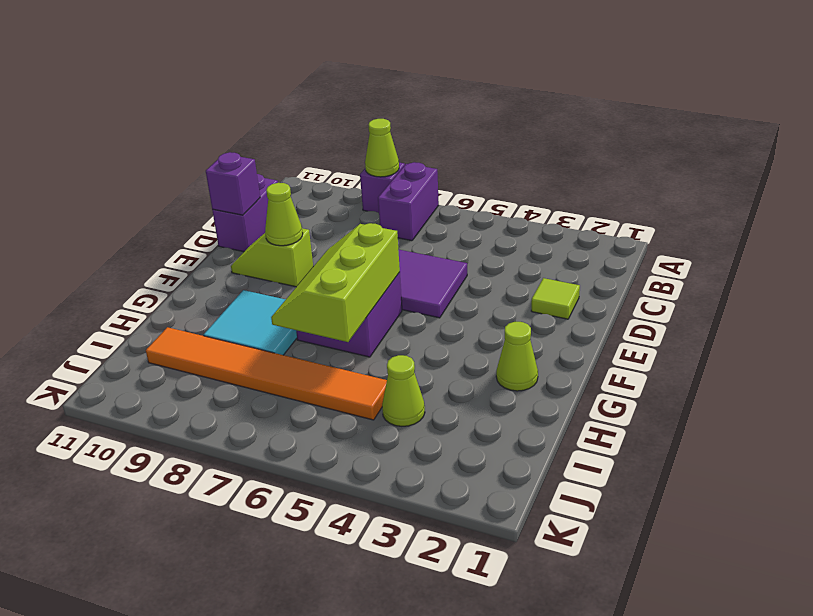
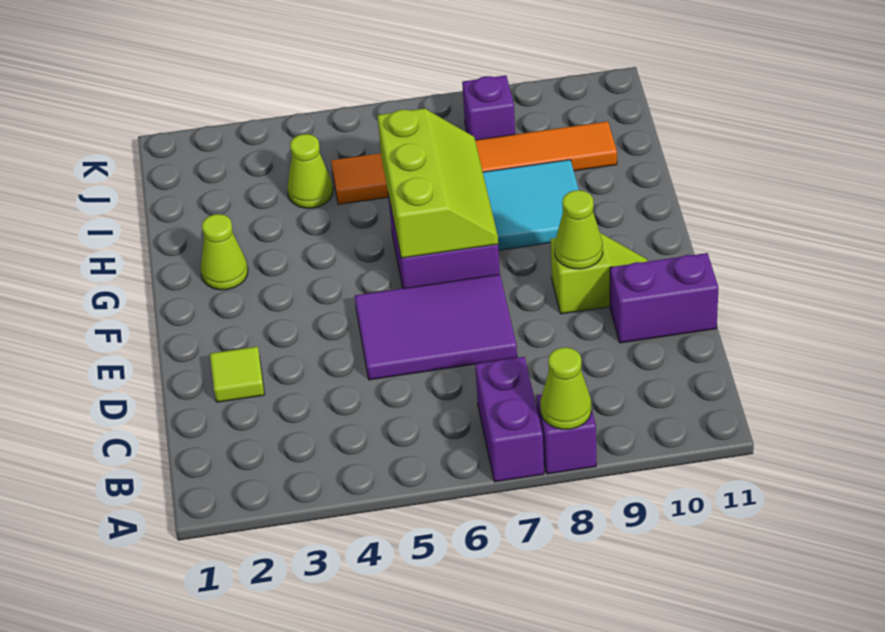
purple brick C11:D11 level 1 -> purple brick D10:D11 level 1
purple brick D11 level 2 -> purple brick J8 level 1

